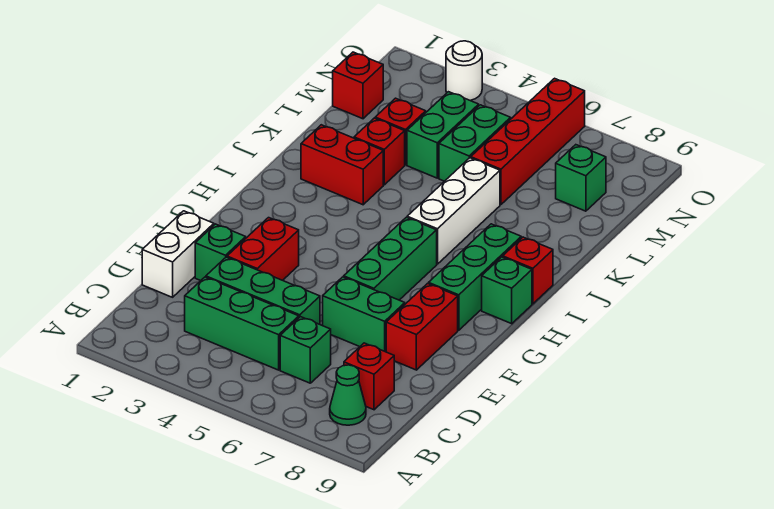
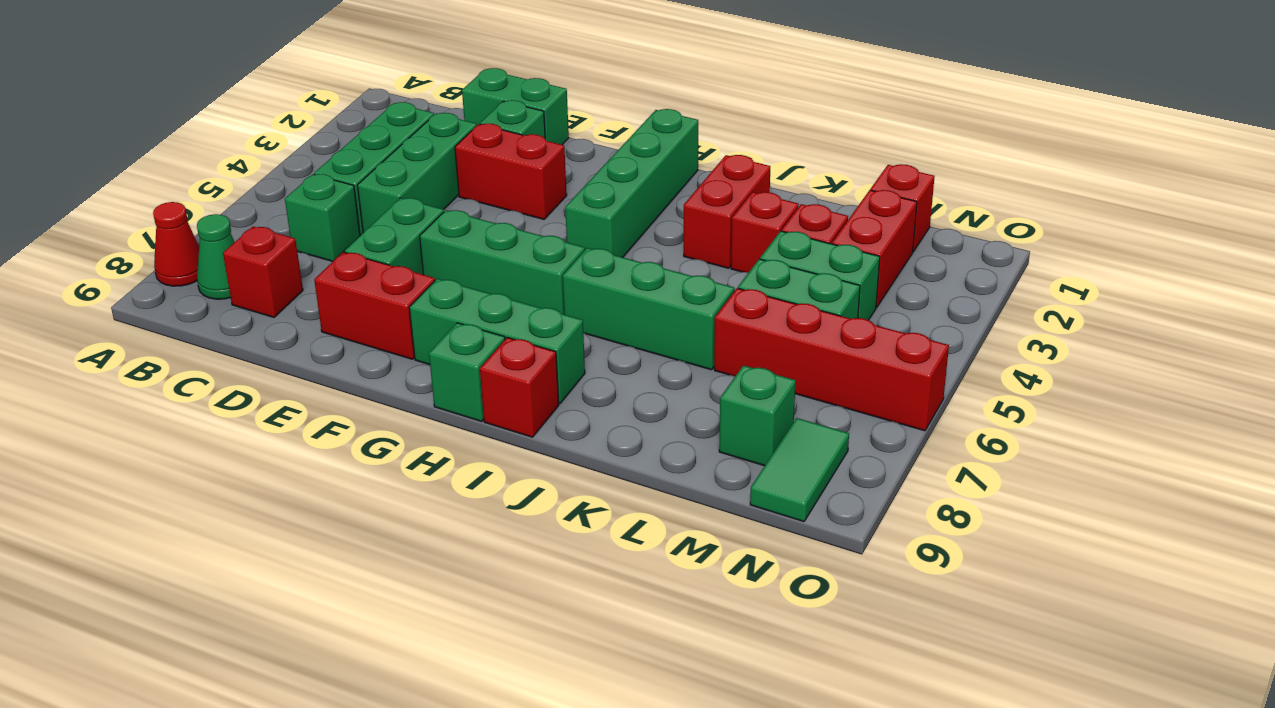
none -> red cone A8 level 1
white brick D1:E1 level 1 -> green brick D1:E1 level 1
none -> green brick H1:H4 level 1
white brick I6:K6 level 1 -> green brick I6:K6 level 1
none -> red brick M2:M3 level 1
none -> green tile N8:N9 level 1
white round brick O3 level 1 -> none

